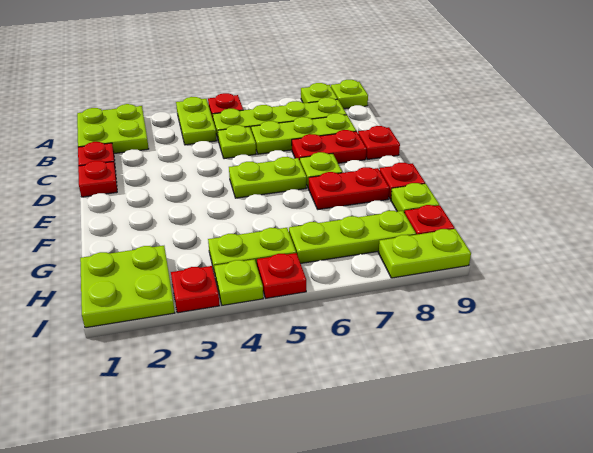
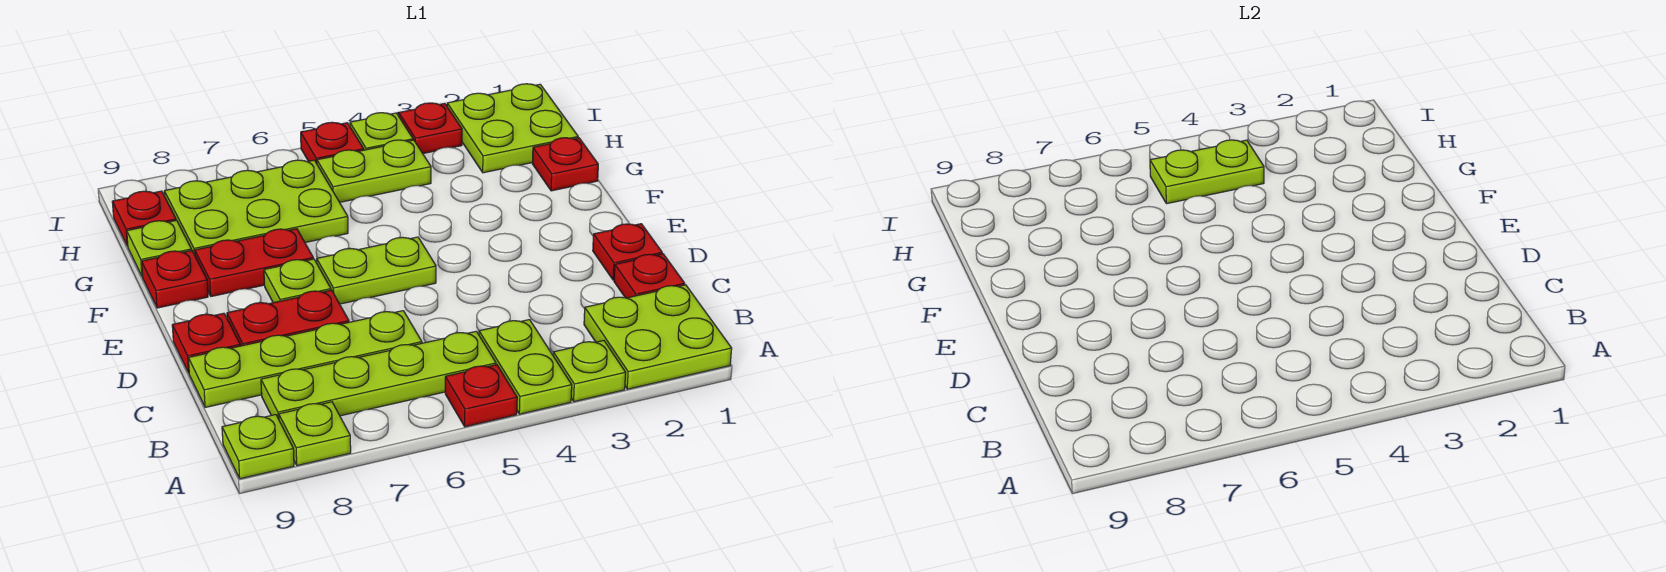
lime plate C5 level 1 -> lime plate A3 level 1
lime plate C6:C8 level 1 -> lime plate C6:C9 level 1
none -> red plate G1 level 1
lime plate H6:H8 level 1 -> lime plate G6:H8 level 1
lime plate I8:I9 level 1 -> lime plate H4:H5 level 2

